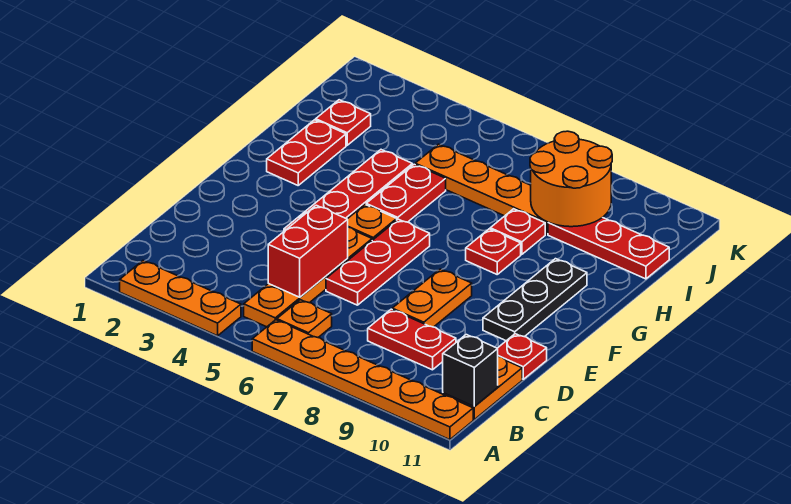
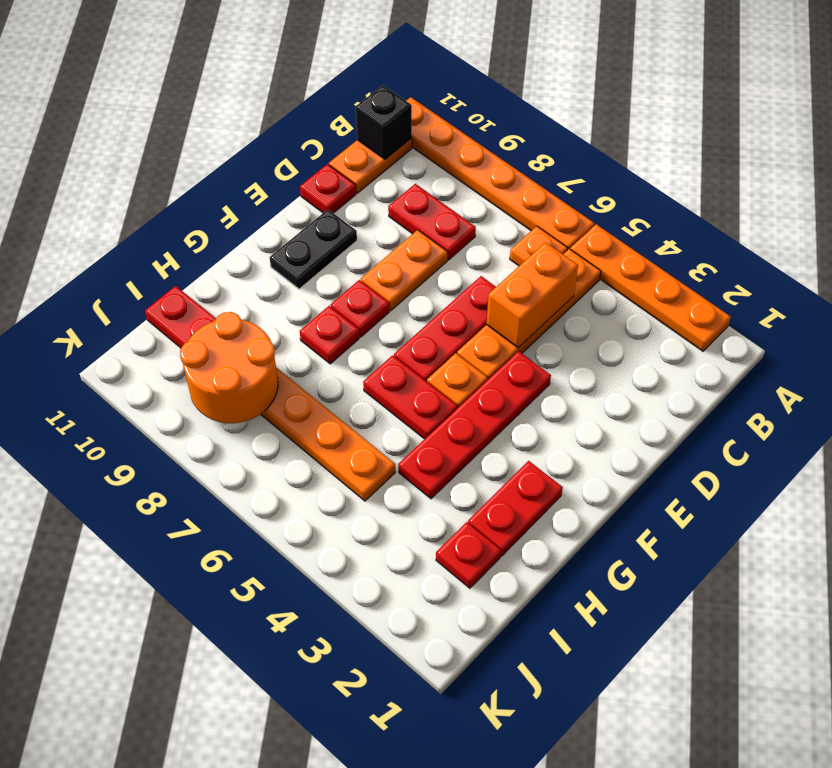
orange plate A2:A4 level 1 -> orange plate A2:A5 level 1
red brick C5:D5 level 2 -> orange brick C5:D5 level 2
black plate E10:G10 level 1 -> black plate E10:F10 level 1
red plate G5:H5 level 1 -> red plate G5:G6 level 1
red plate H8 level 1 -> red plate F8 level 1

